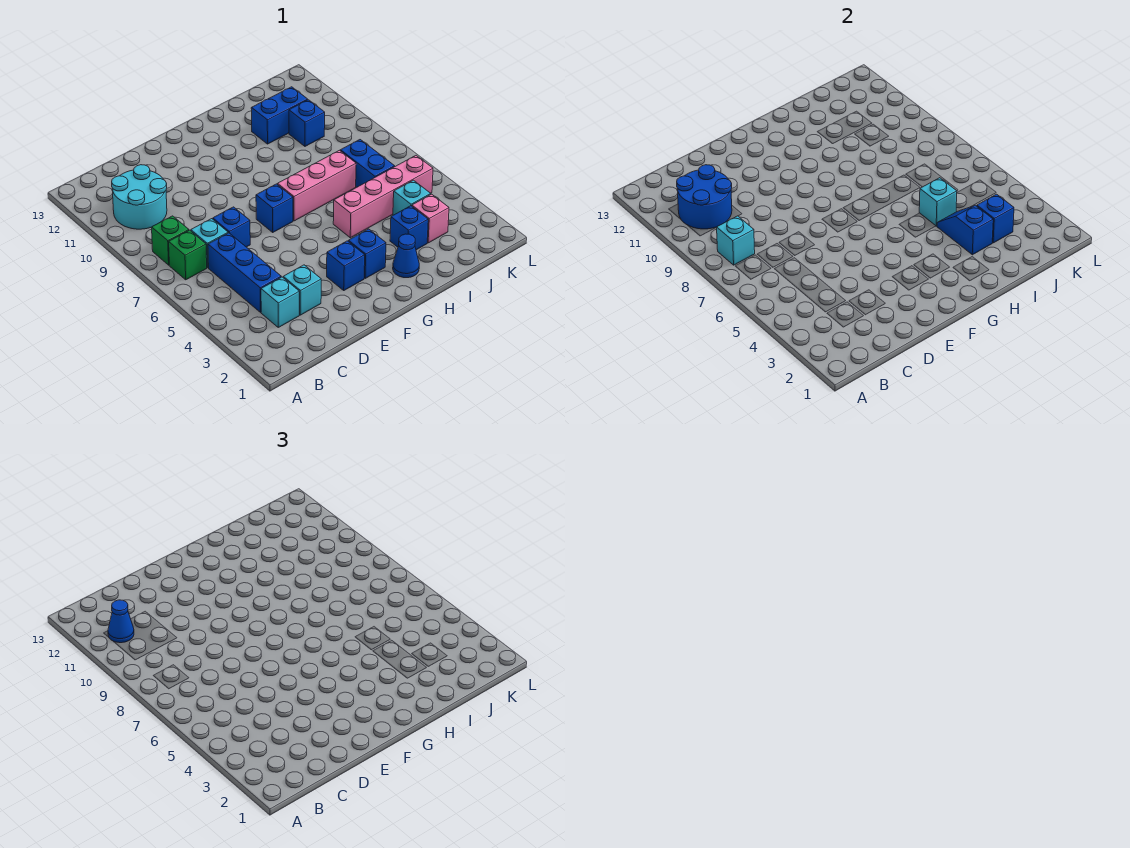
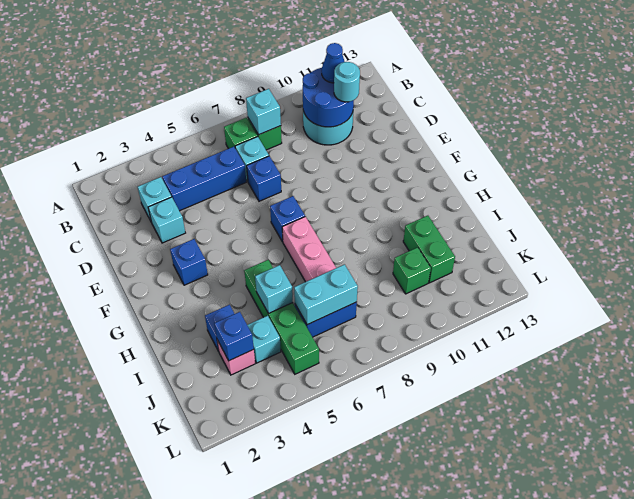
none -> cyan round brick C11 level 3
blue brick G3 level 1 -> none
blue cone H2 level 1 -> none
pink brick H5:K5 level 1 -> green brick H5:K5 level 1
blue slope I3:I4 level 2 top 3 -> none
blue brick I11:J11 level 1 -> green brick I11:J11 level 1
none -> cyan brick J6:J7 level 2
blue brick J10 level 1 -> green brick J10 level 1

